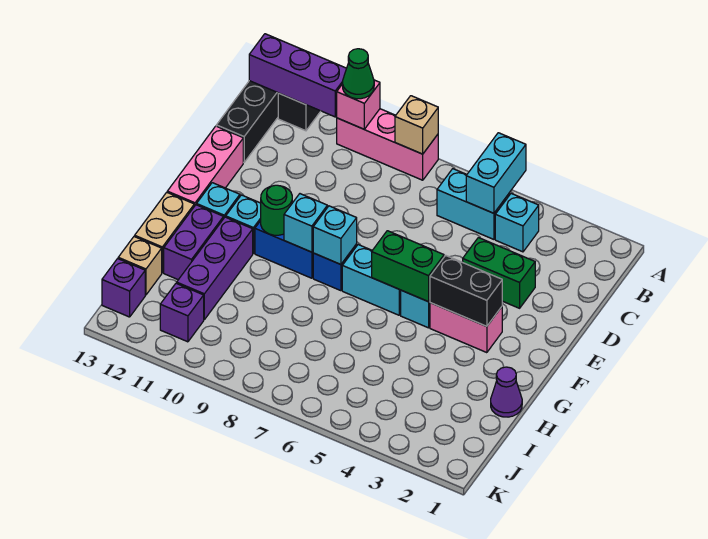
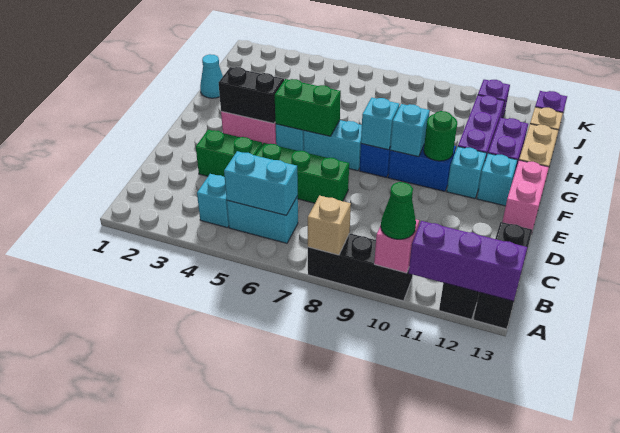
cyan brick A5:B5 level 2 -> cyan brick B5:B6 level 2
pink brick A8:A10 level 1 -> black brick A8:A10 level 1
none -> green brick D5:D7 level 1
pink brick D13:F13 level 1 -> pink brick E13:F13 level 1
purple cone H1 level 1 -> cyan cone H1 level 1

